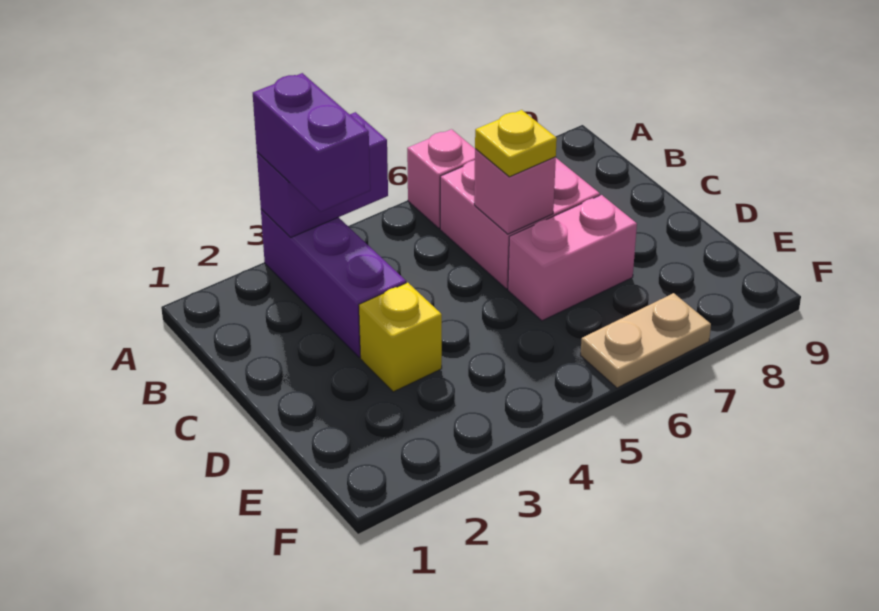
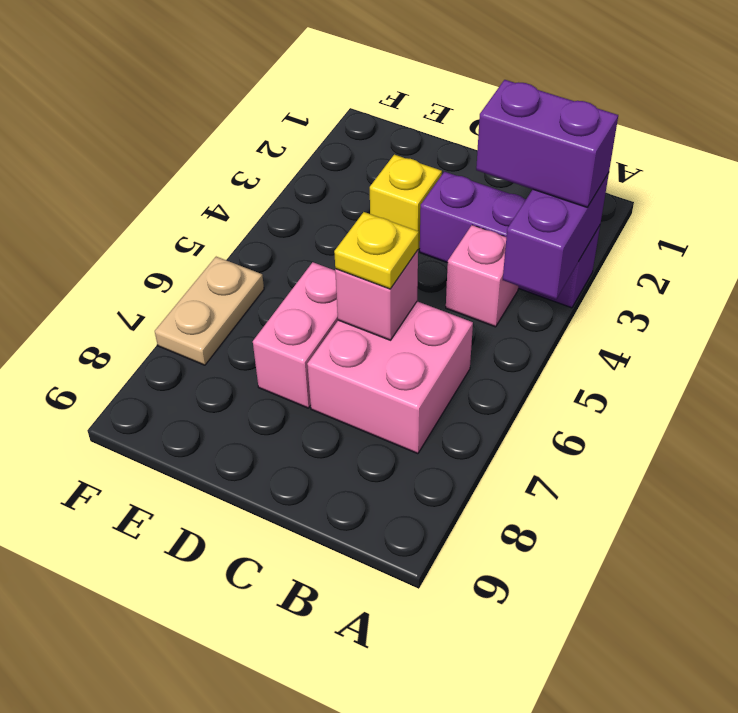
pink brick A6 level 1 -> pink brick B4 level 1

